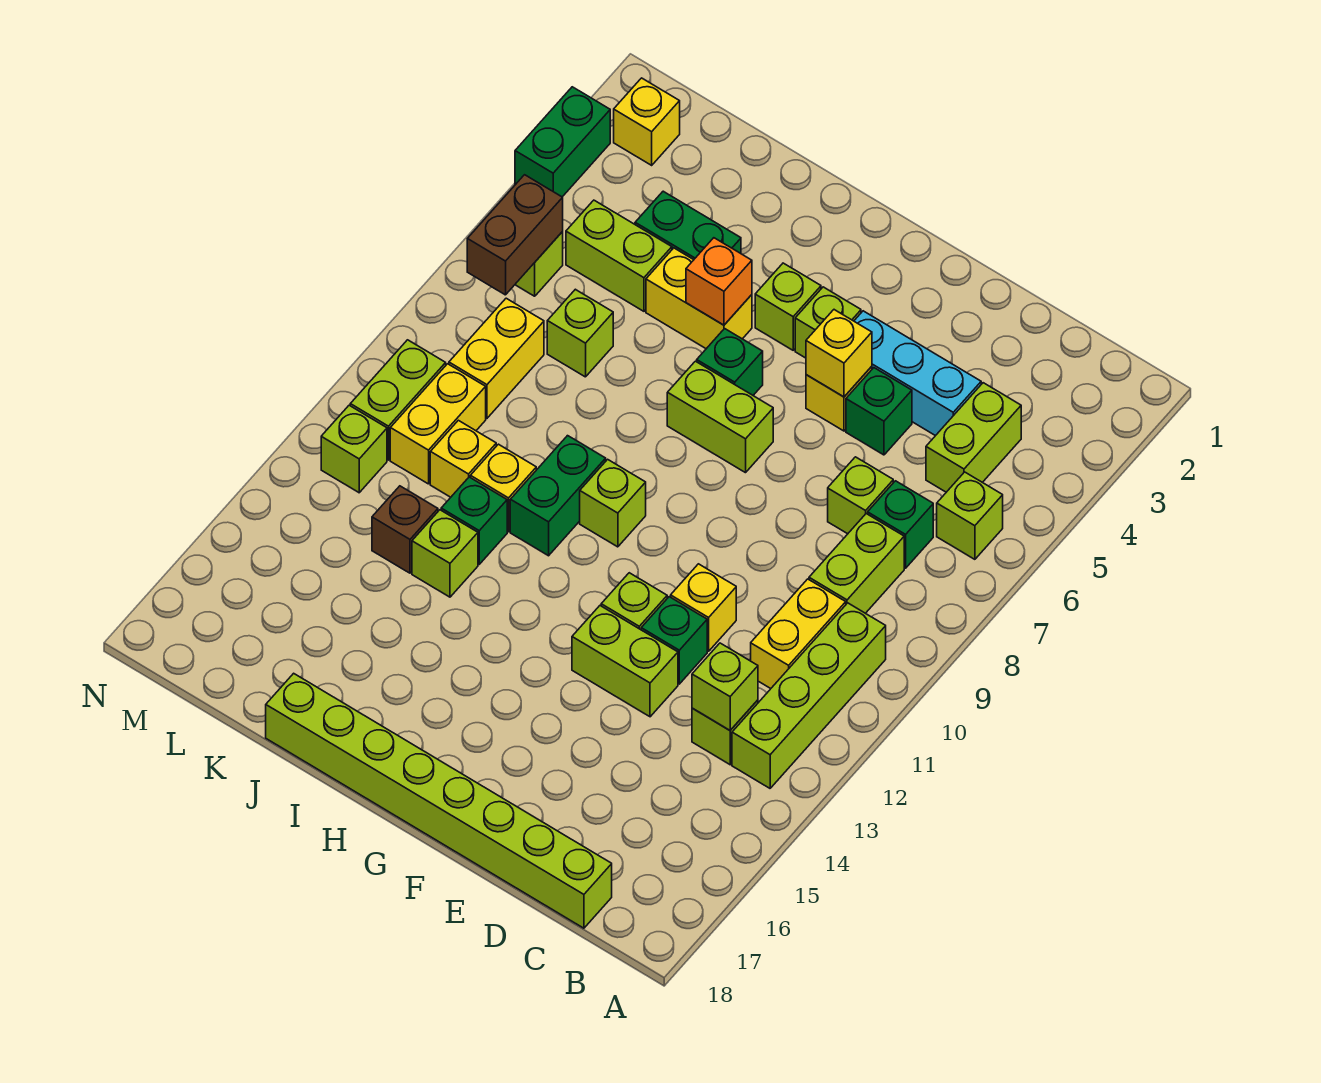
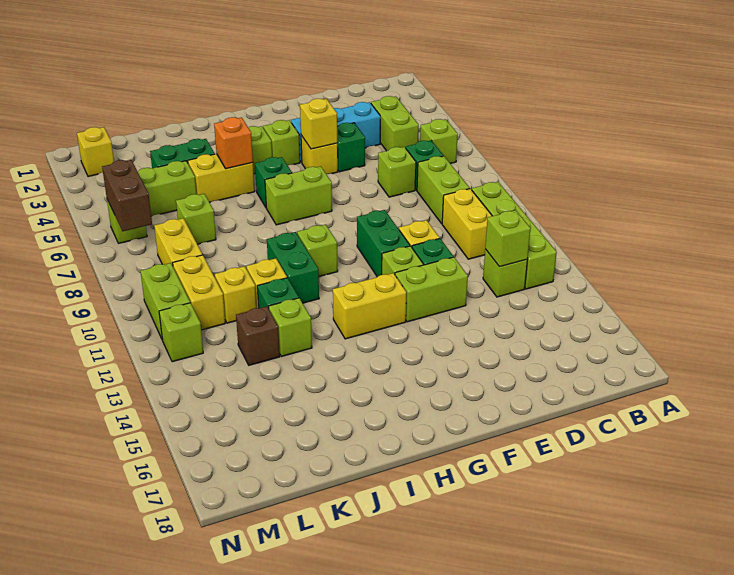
lime brick C18:J18 level 1 -> none
none -> yellow brick G13:H13 level 1
green brick N3:N4 level 1 -> green brick F10:F11 level 1

